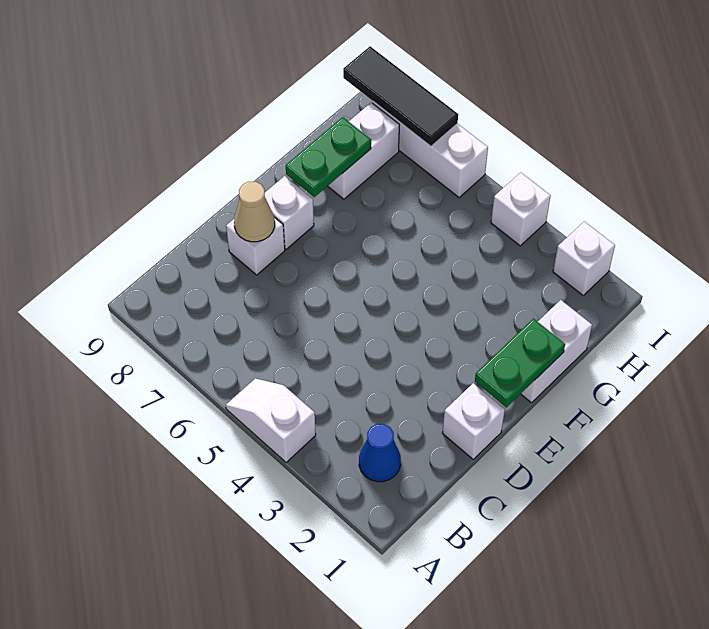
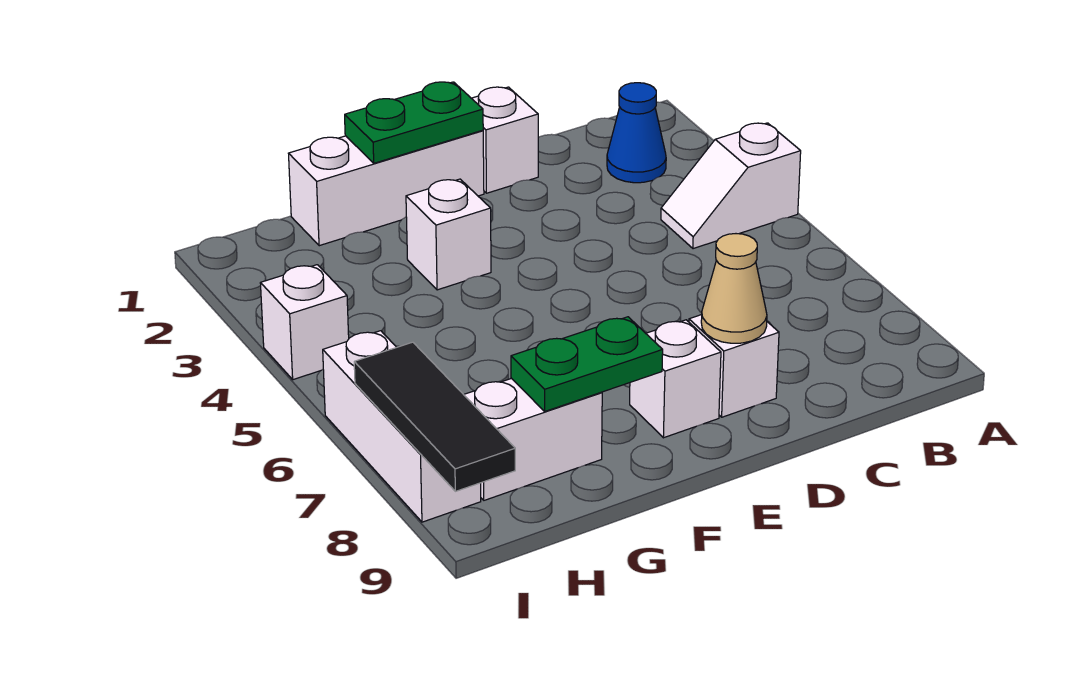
white slope A4:A5 level 1 top 4 -> white slope A4:B4 level 1 top A
white brick F1:G1 level 1 -> white brick E1:G1 level 1
white brick I2 level 1 -> white brick F3 level 1

